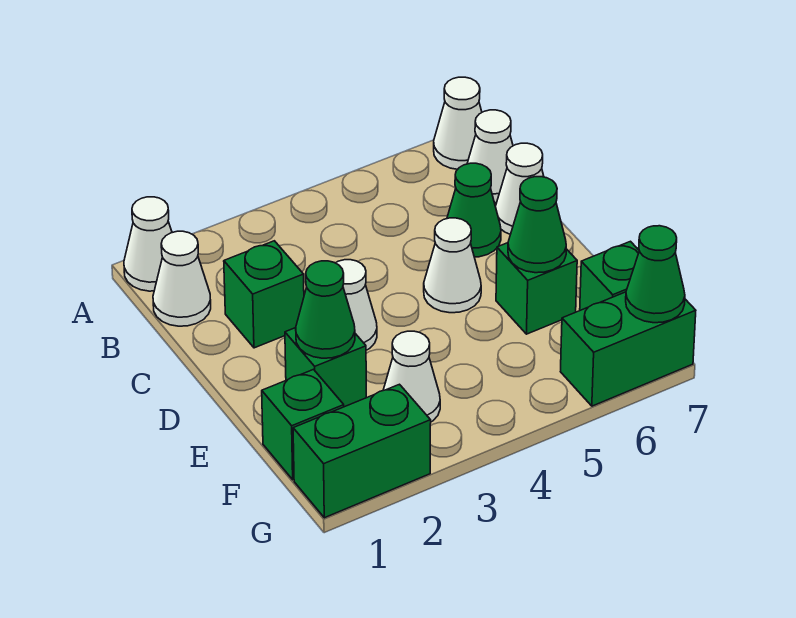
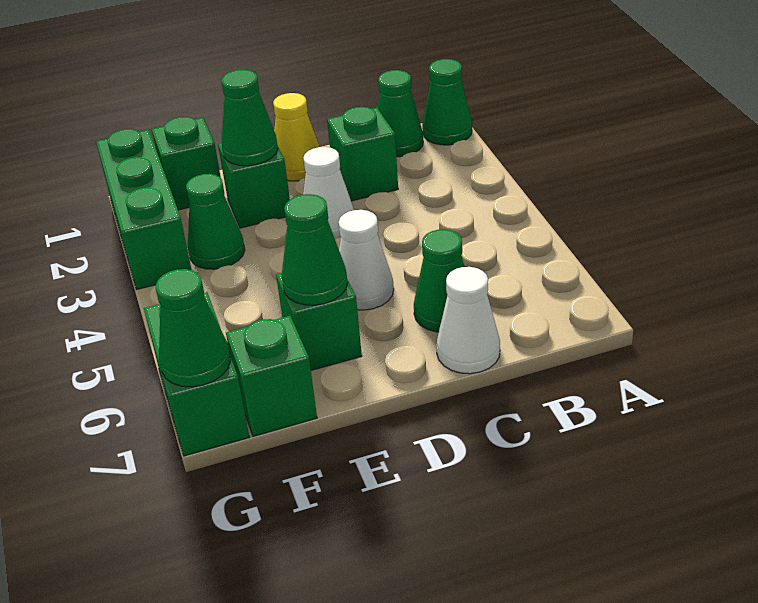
white cone A1 level 1 -> green cone A1 level 1
white cone A7 level 1 -> none
white cone B1 level 1 -> green cone B1 level 1
white cone B7 level 1 -> none
none -> yellow cone D1 level 1
white cone F3 level 1 -> green cone F3 level 1
green brick G1:G2 level 1 -> green brick G1:G3 level 1

